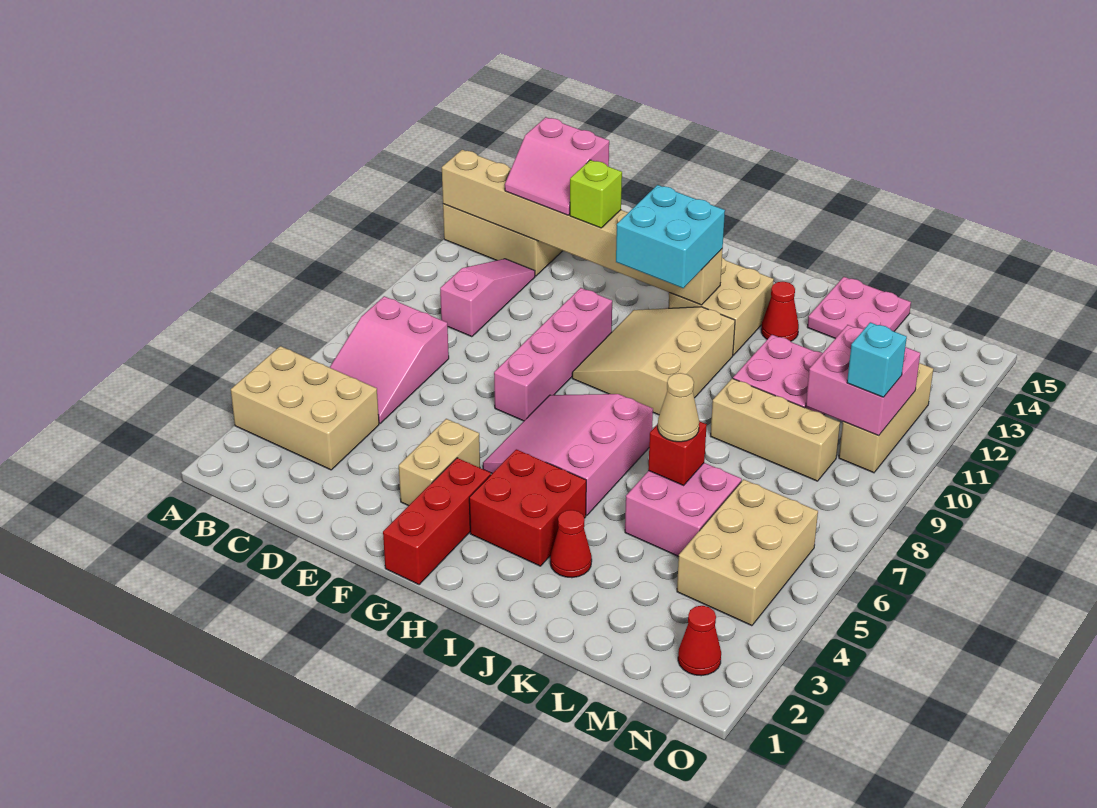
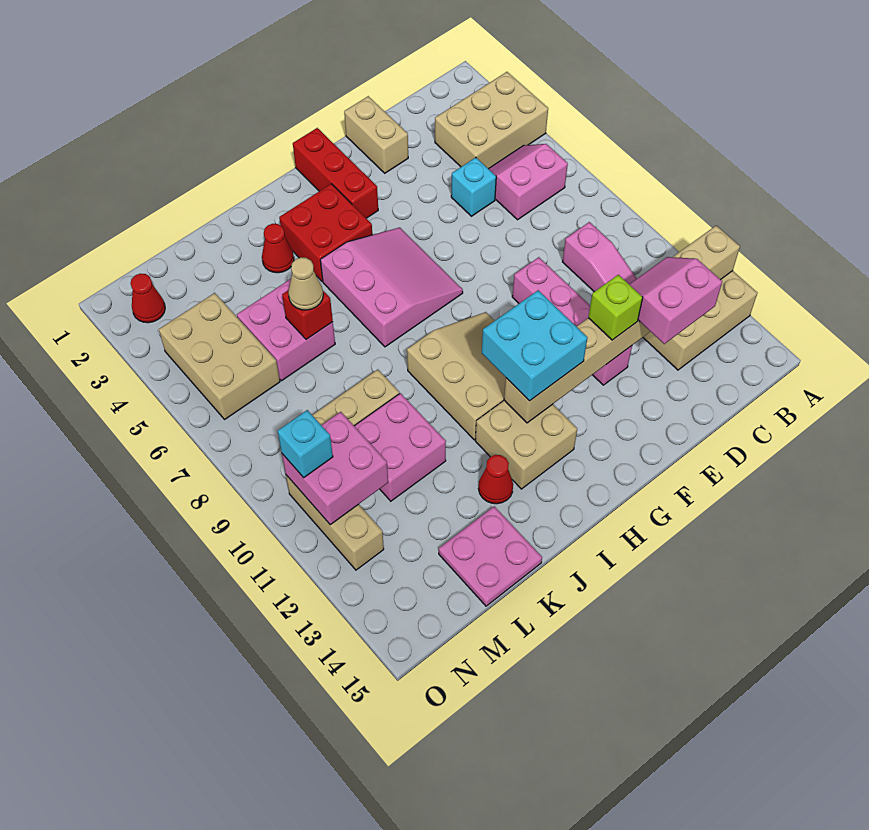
pink slope B5:C7 level 1 top 7 -> pink slope B5:C6 level 1 top 6
none -> cyan brick D5 level 1
tan brick F3:F4 level 1 -> tan brick E1:E2 level 1
pink brick F7:F10 level 1 -> pink brick E9:E12 level 1

